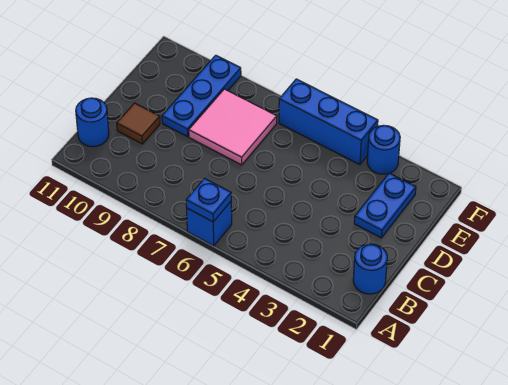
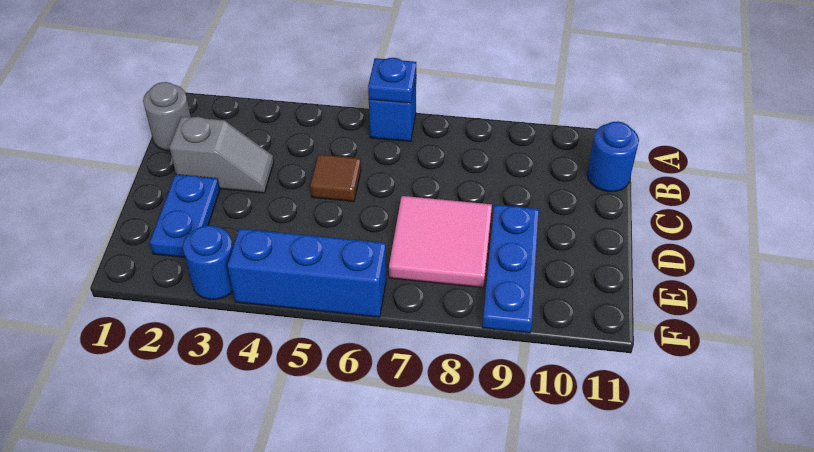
blue round brick B1 level 1 -> grey round brick B1 level 1
none -> grey slope C2:C3 level 1 top 2
brown tile C10 level 1 -> brown tile C5 level 1

